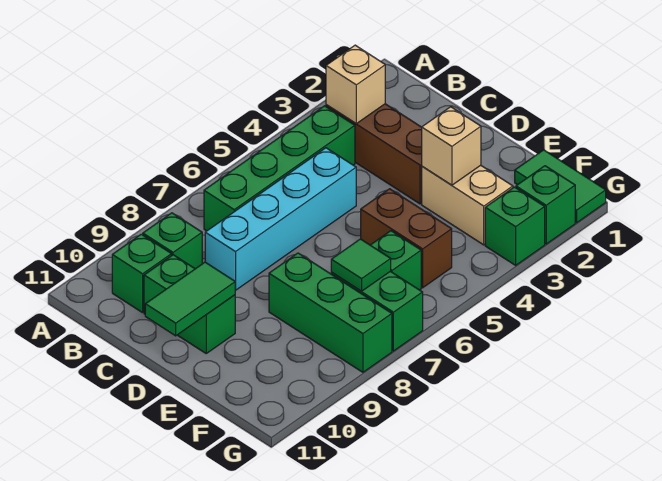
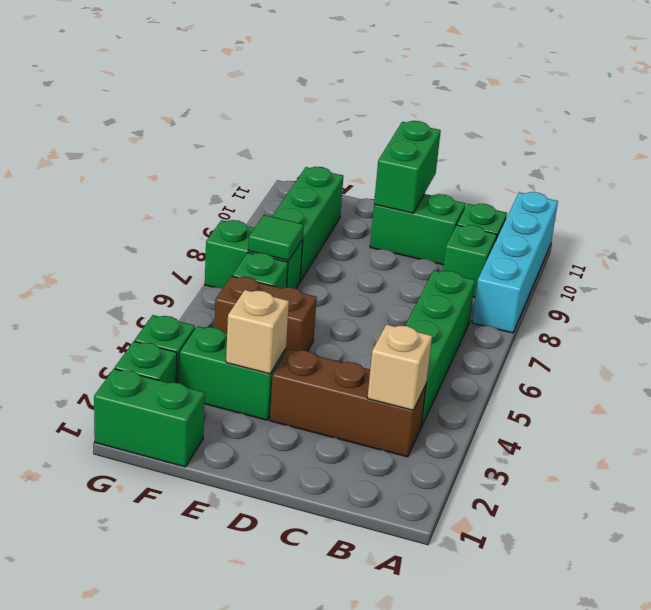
cyan brick C5:C8 level 1 -> cyan brick A8:A11 level 1
green tile D10:D11 level 2 -> green brick D10:D11 level 2
tan brick E3:F3 level 1 -> green brick E3:F3 level 1
green brick E8:G8 level 1 -> green brick F8:F10 level 1
green tile F1:G1 level 1 -> green brick F1:G1 level 1

